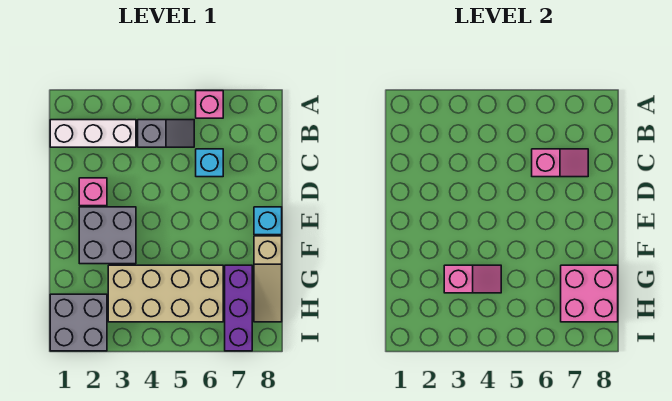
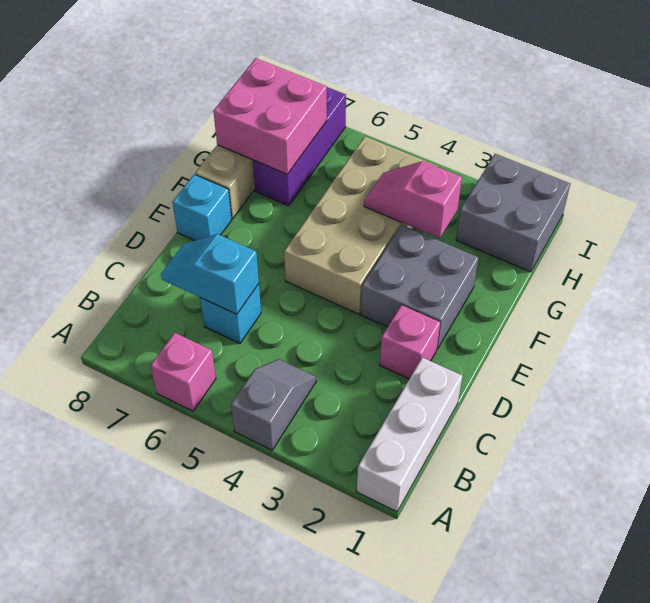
white brick B1:B3 level 1 -> white brick A1:C1 level 1
grey slope B4:B5 level 1 top 4 -> grey slope A4:B4 level 1 top A
pink slope C6:C7 level 2 top 6 -> cyan slope C6:C7 level 2 top 6
tan brick G3:H6 level 1 -> tan brick E4:H5 level 1

